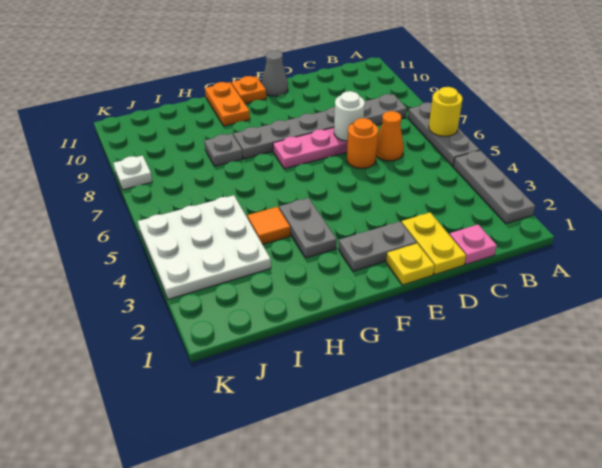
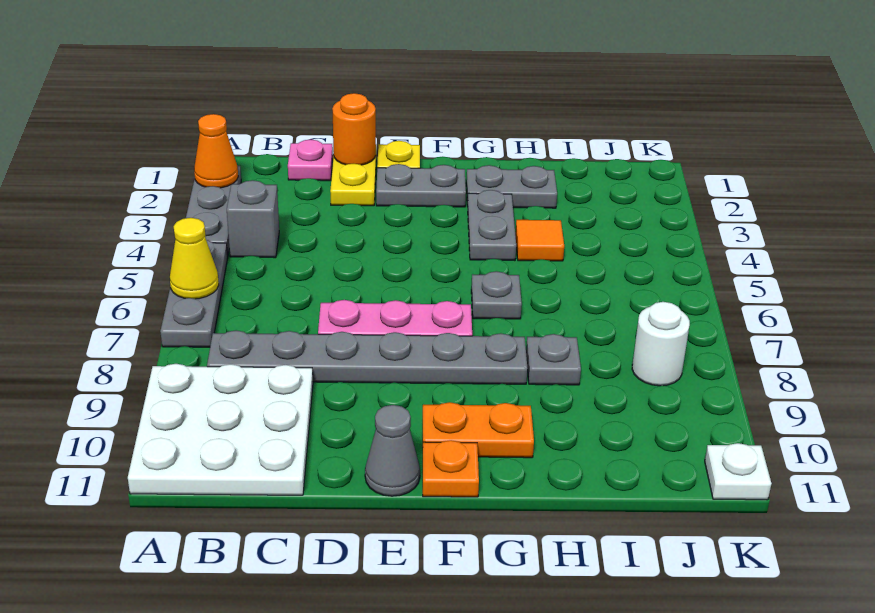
yellow round brick A6 level 2 -> yellow cone A6 level 2
none -> grey brick B4 level 1
orange cone C6 level 1 -> orange cone A2 level 2
orange round brick D6 level 1 -> orange round brick D1 level 2
white round brick D7 level 2 -> white round brick J8 level 1
none -> grey plate G2:H2 level 1
none -> grey plate G6 level 1
orange plate G10:G11 level 1 -> orange plate F10:G10 level 1
white plate I3:K5 level 1 -> white plate A9:C11 level 1
white plate K8 level 1 -> white plate K11 level 1

